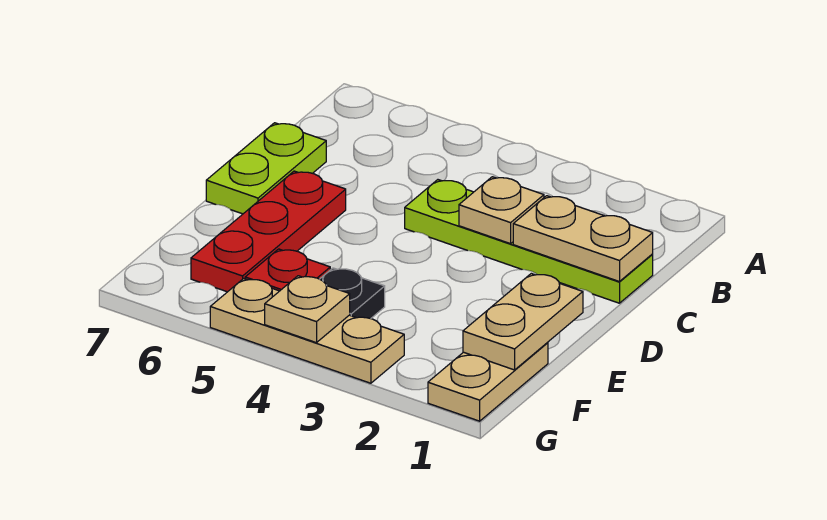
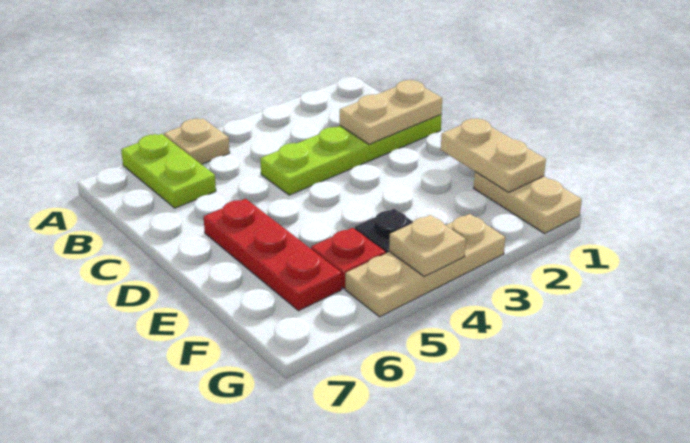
tan plate C3 level 2 -> tan plate A5 level 1
lime plate C7:D7 level 1 -> lime plate A6:B6 level 1

